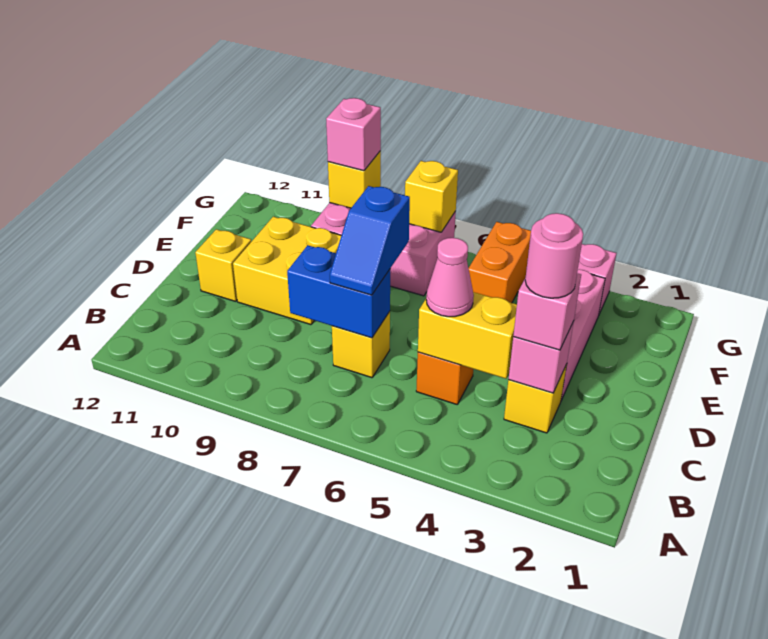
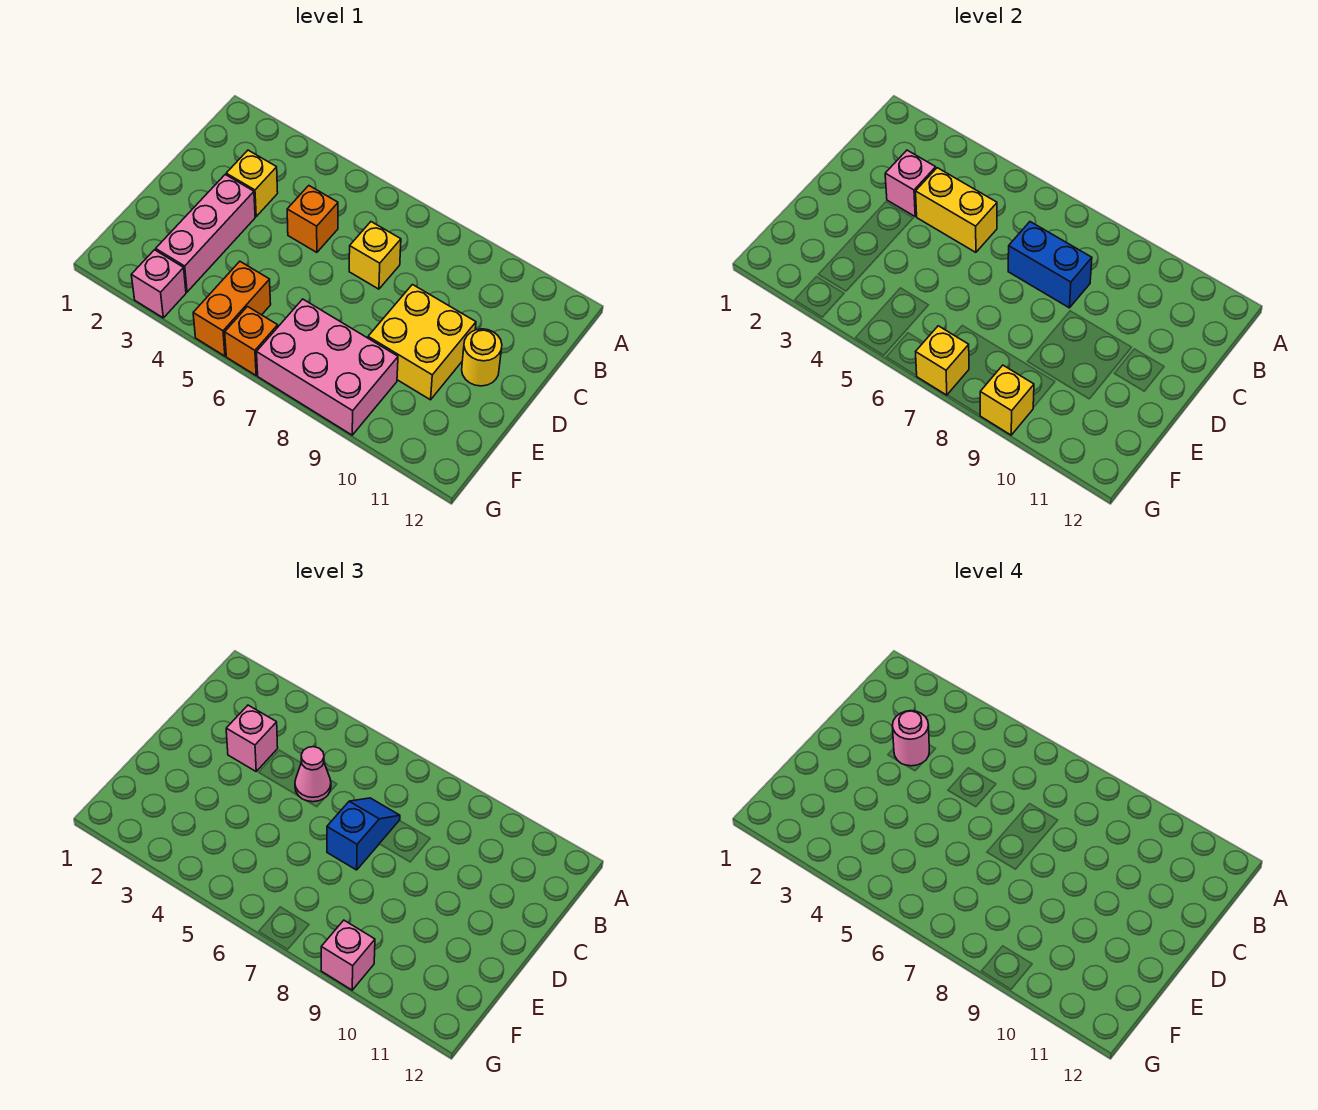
yellow brick D11 level 1 -> yellow round brick D11 level 1
none -> orange brick G6 level 1

